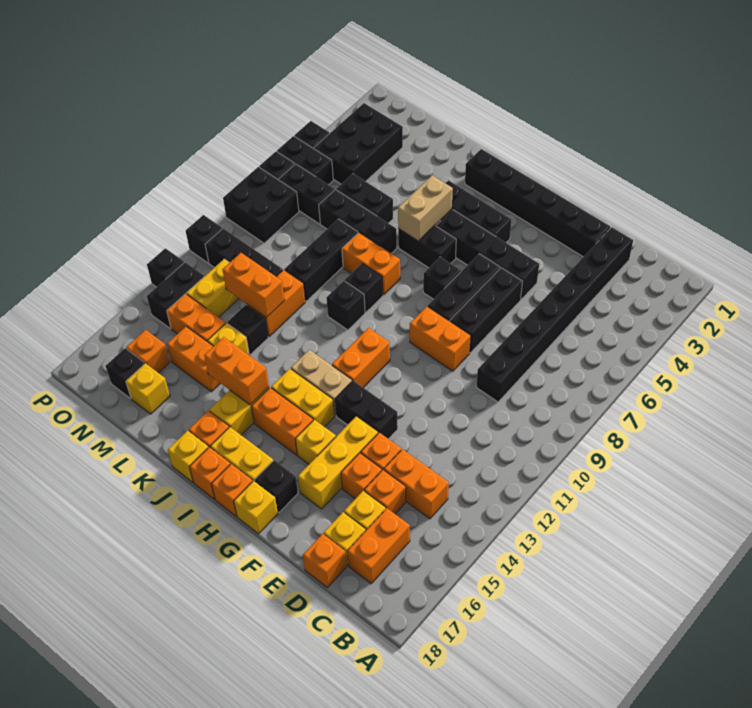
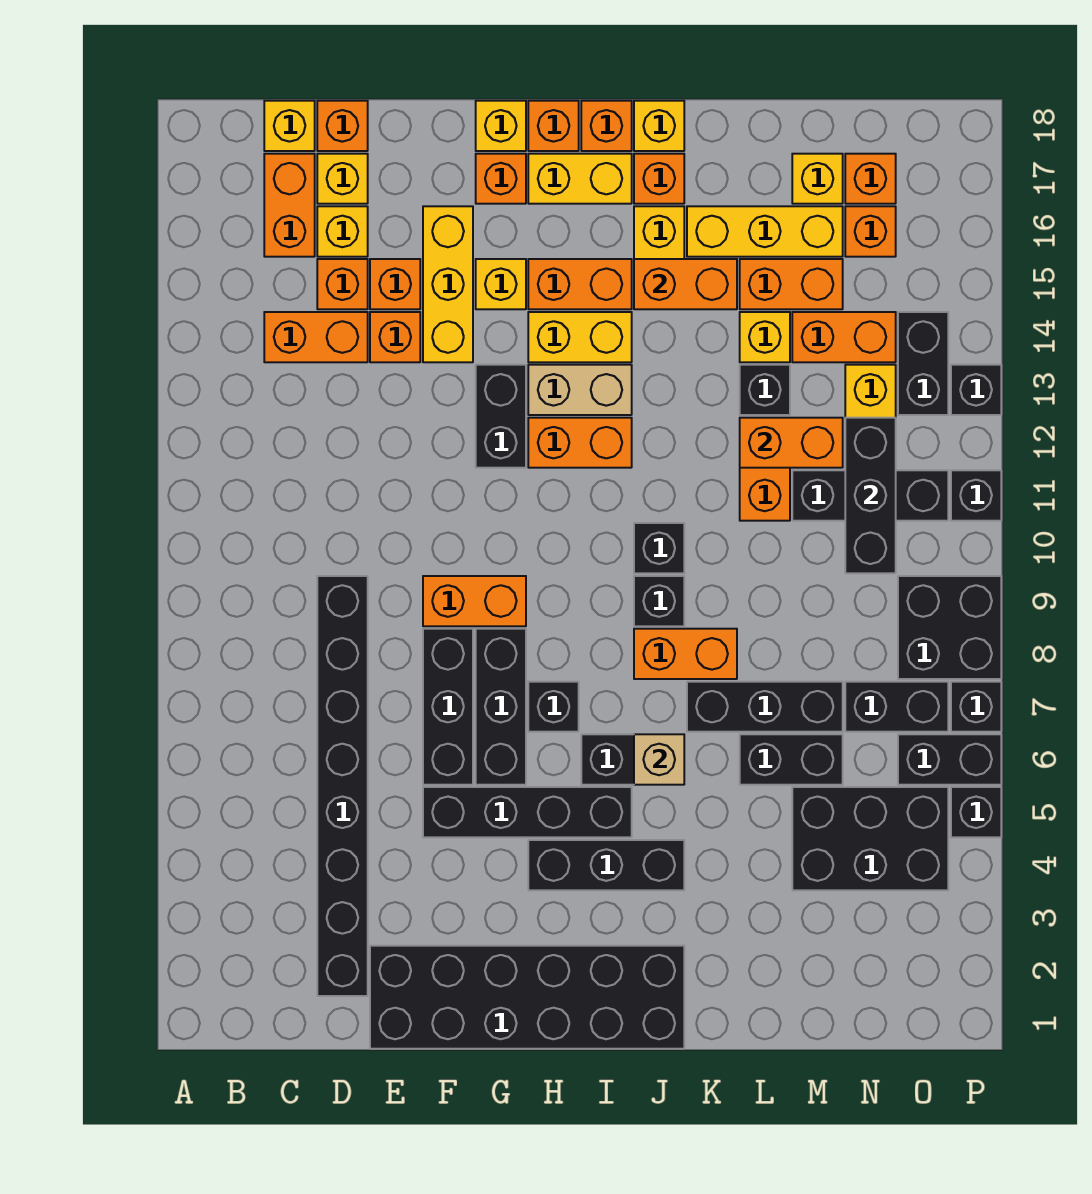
none -> yellow brick C18 level 1
black brick E2:J2 level 1 -> black brick E1:J2 level 1
black brick F13:G13 level 1 -> black brick G12:G13 level 1
black brick G17 level 1 -> orange brick G17 level 1
orange brick H11:H12 level 1 -> orange brick H12:I12 level 1
tan brick J5:J6 level 2 -> tan brick J6 level 2
none -> yellow brick K16:M16 level 1
black brick L8:L10 level 1 -> black brick N10:N12 level 2
black brick N3:O5 level 1 -> black brick M4:O5 level 1
black brick N17 level 1 -> orange brick N17 level 1

